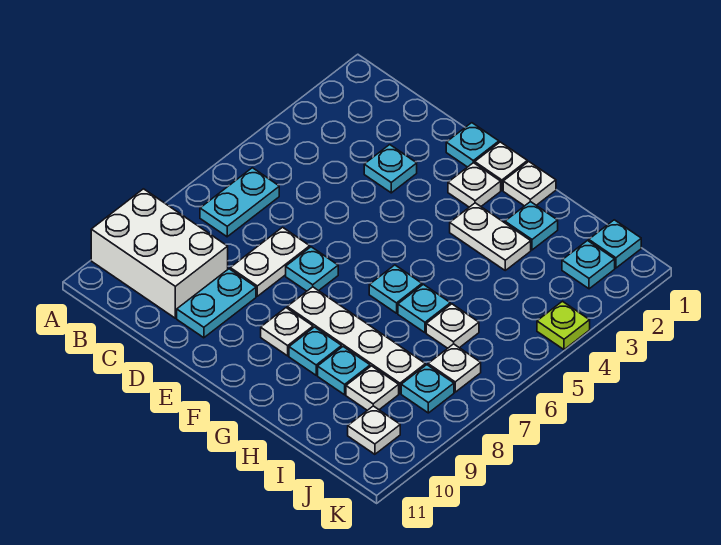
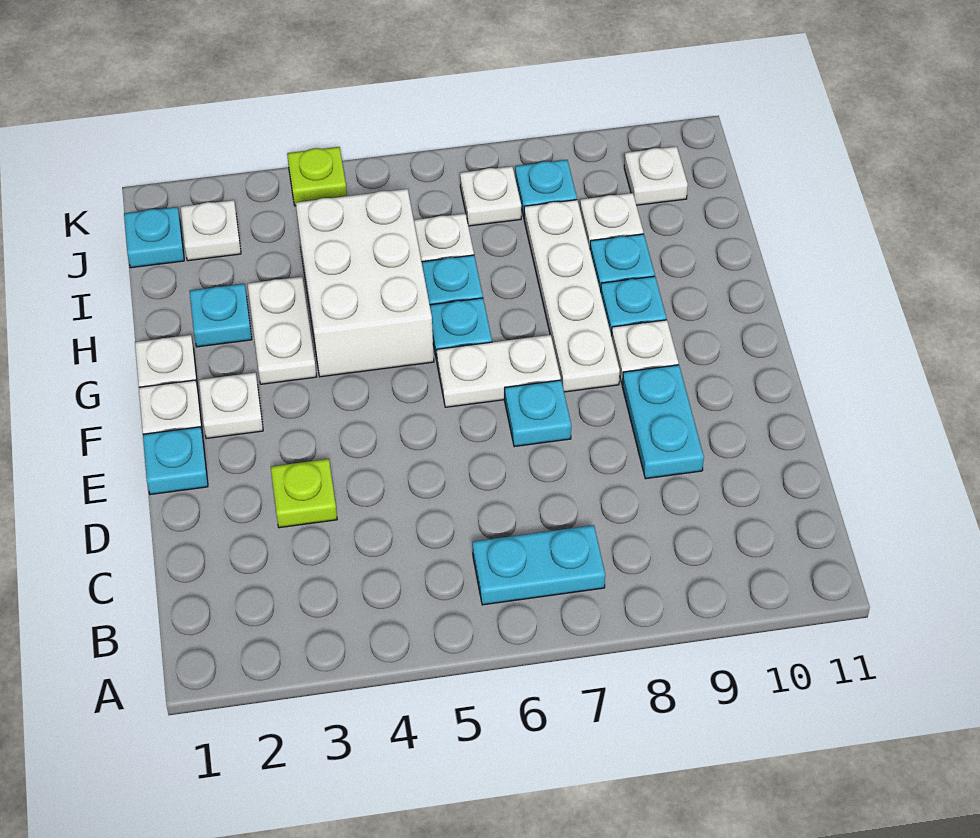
white brick A9:C10 level 1 -> white brick G4:I5 level 1
cyan plate D3 level 1 -> lime plate D3 level 1
white plate D7:D8 level 1 -> white plate F6:F7 level 1
cyan plate D9:D10 level 1 -> cyan plate D9:E9 level 1
cyan plate J2 level 1 -> white plate J2 level 1

